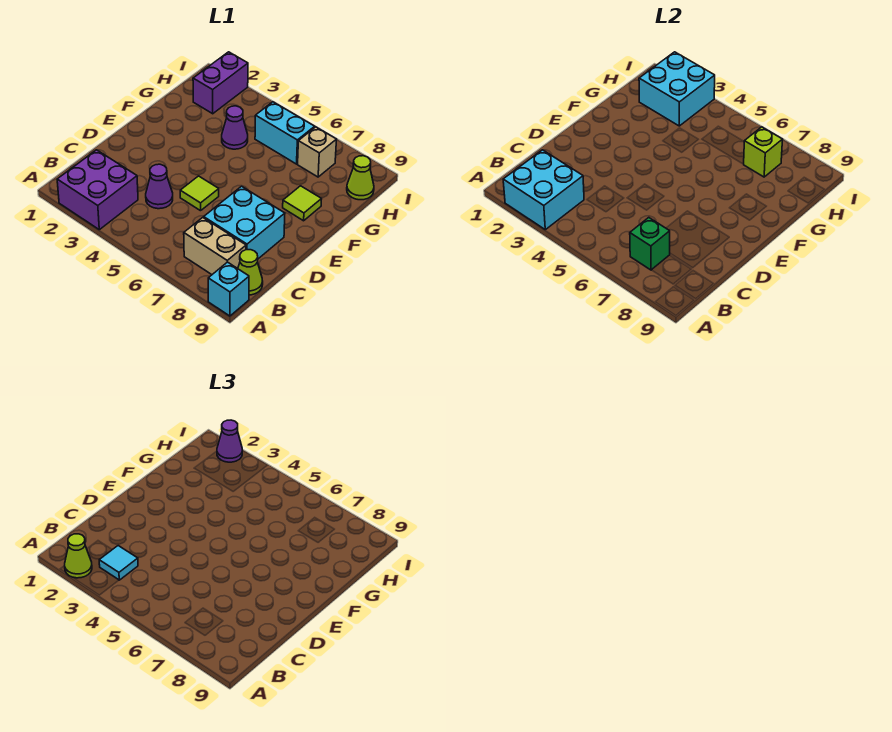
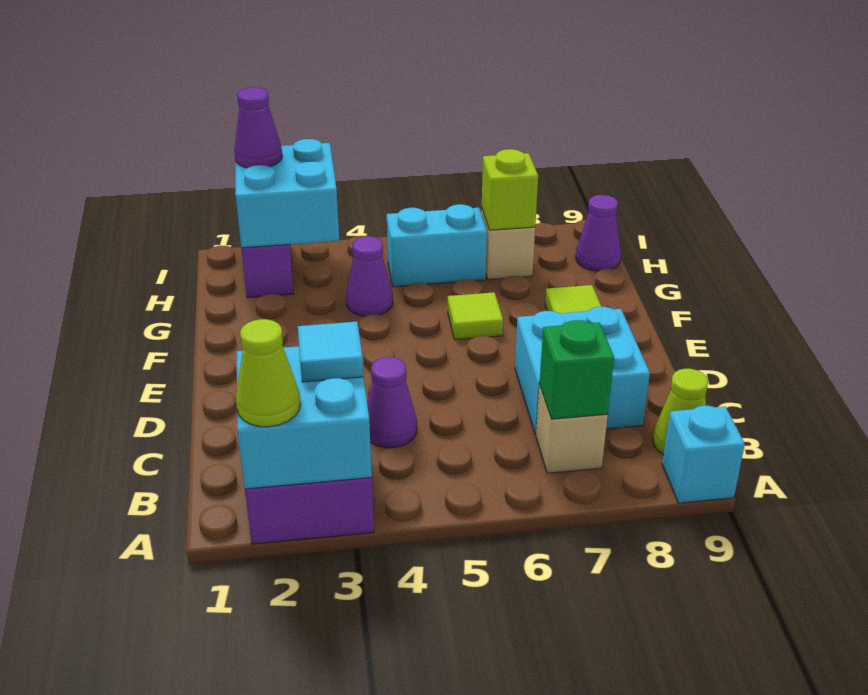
tan brick B7:B8 level 1 -> tan brick B7 level 1
lime tile D5 level 1 -> lime tile F6 level 1
lime cone H9 level 1 -> purple cone H9 level 1

